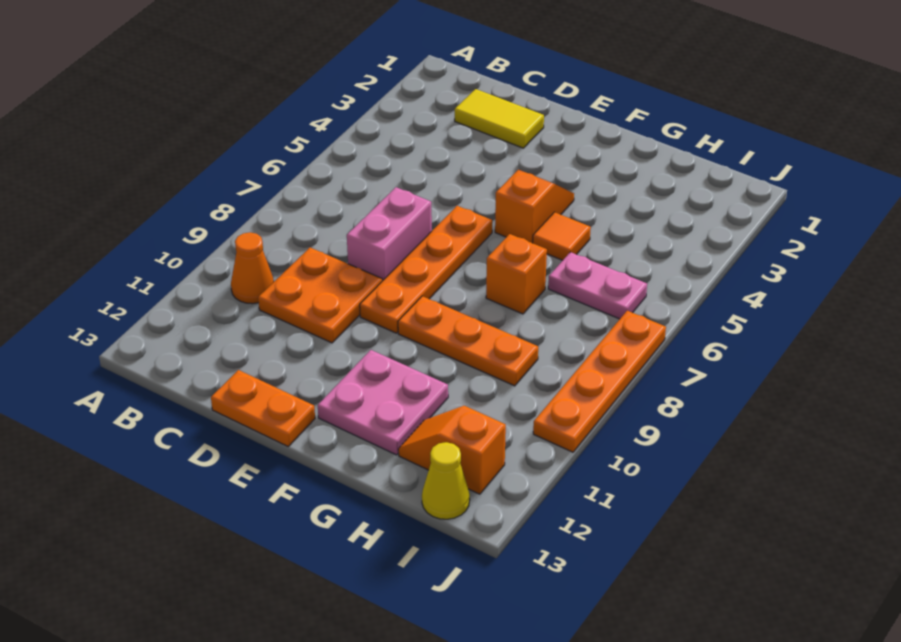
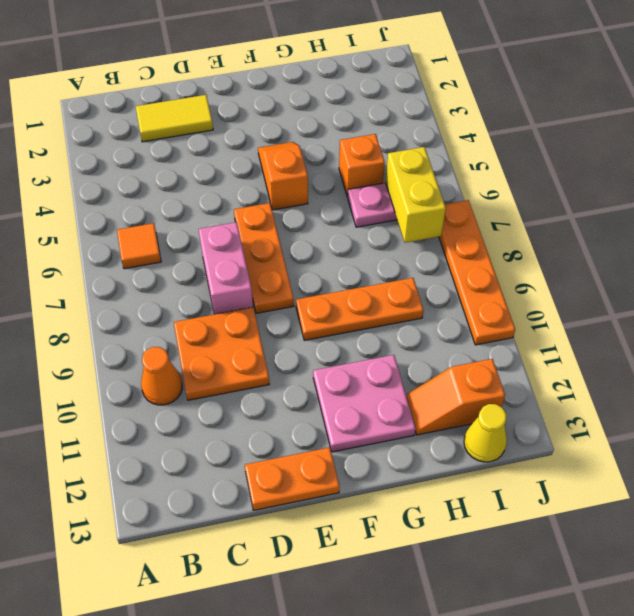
orange plate E6:E9 level 1 -> orange plate E6:E8 level 1
orange tile G5 level 1 -> orange tile B6 level 1
orange brick G7 level 1 -> orange brick H5 level 1
none -> yellow brick I6:I7 level 2

